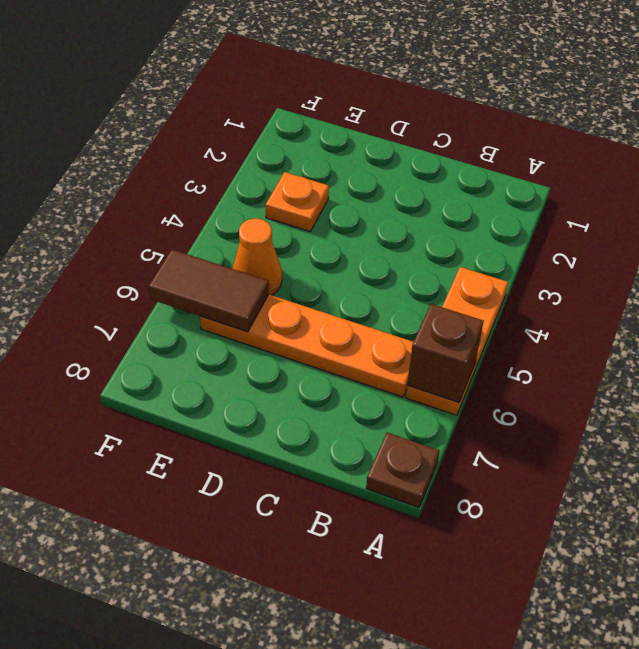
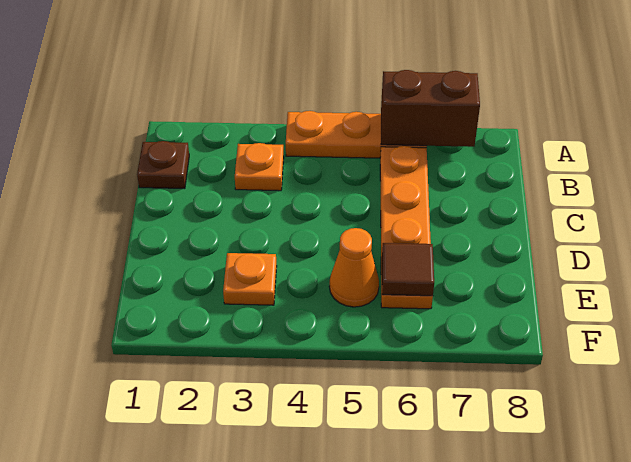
brown brick A6 level 2 -> brown brick A6:A7 level 2
brown plate A8 level 1 -> brown plate B1 level 1
none -> orange plate B3 level 1
brown tile E6:F6 level 2 -> brown tile E6 level 2

